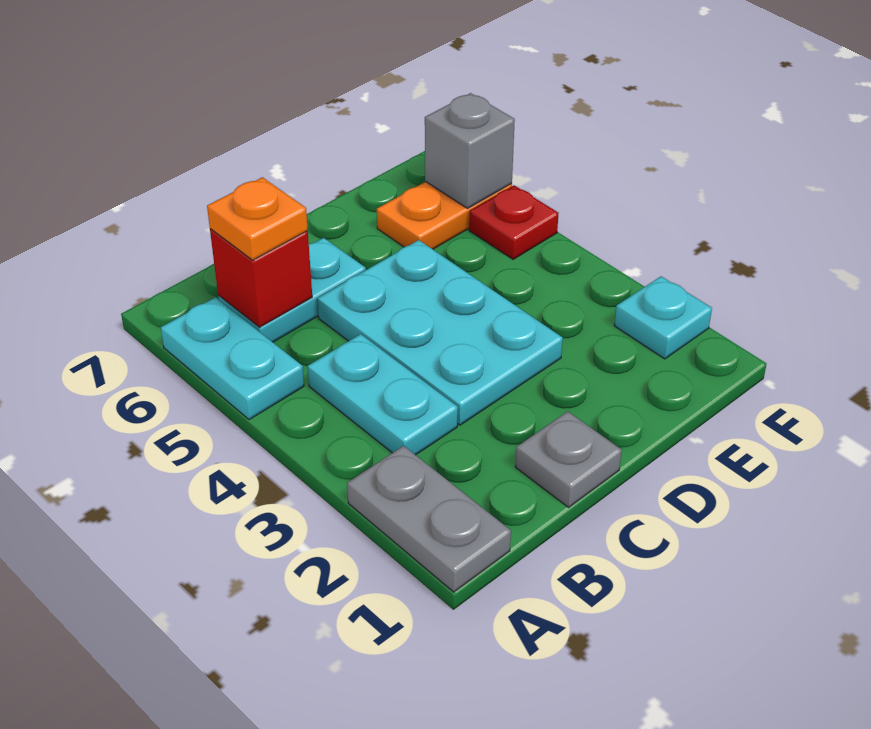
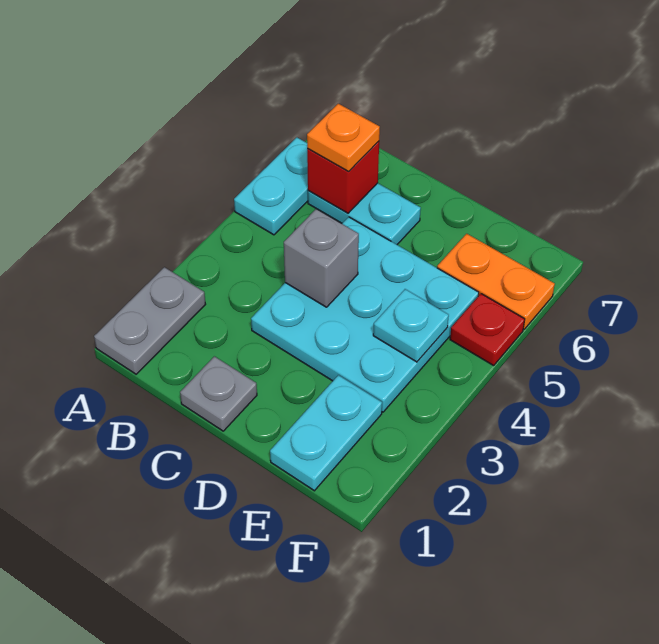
cyan plate B3:B4 level 1 -> cyan plate E1:E2 level 1
cyan plate C3:D5 level 1 -> cyan plate C3:E5 level 1
cyan plate F2 level 1 -> cyan plate E4 level 2
grey brick F6 level 2 -> grey brick C4 level 2

